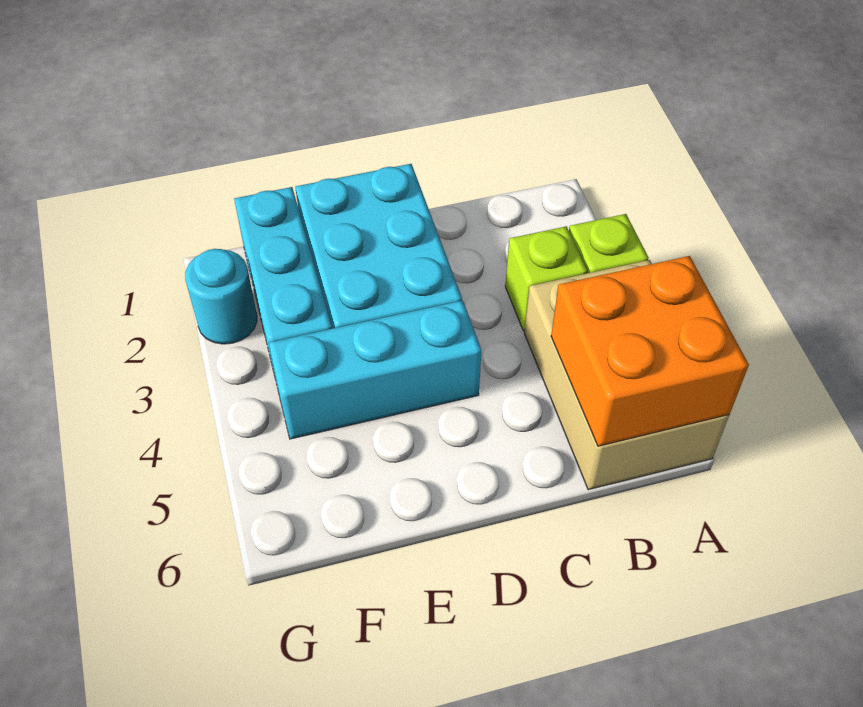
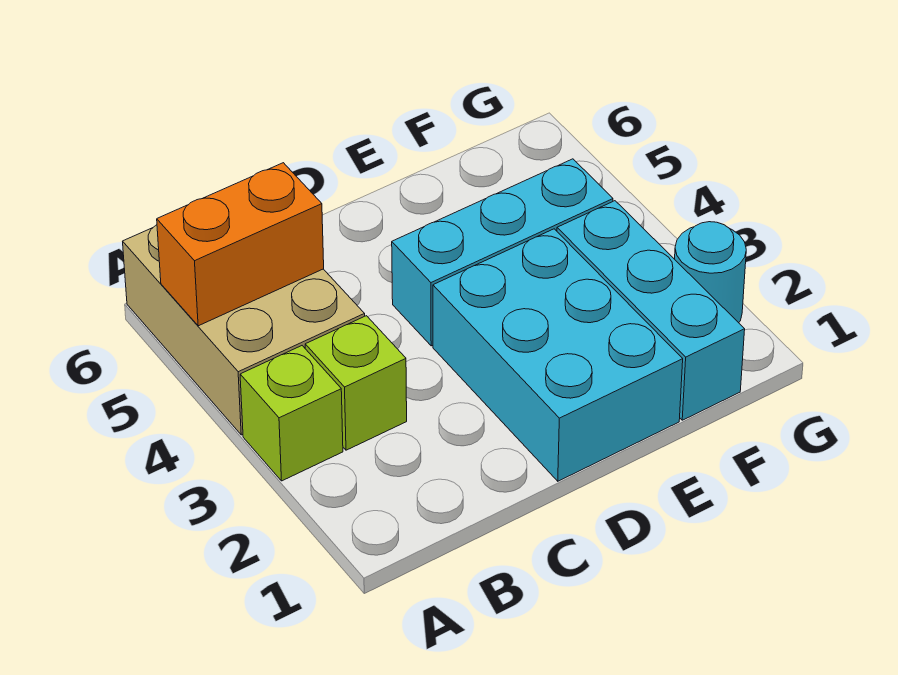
orange brick A5:B6 level 2 -> orange brick A5:B5 level 2

